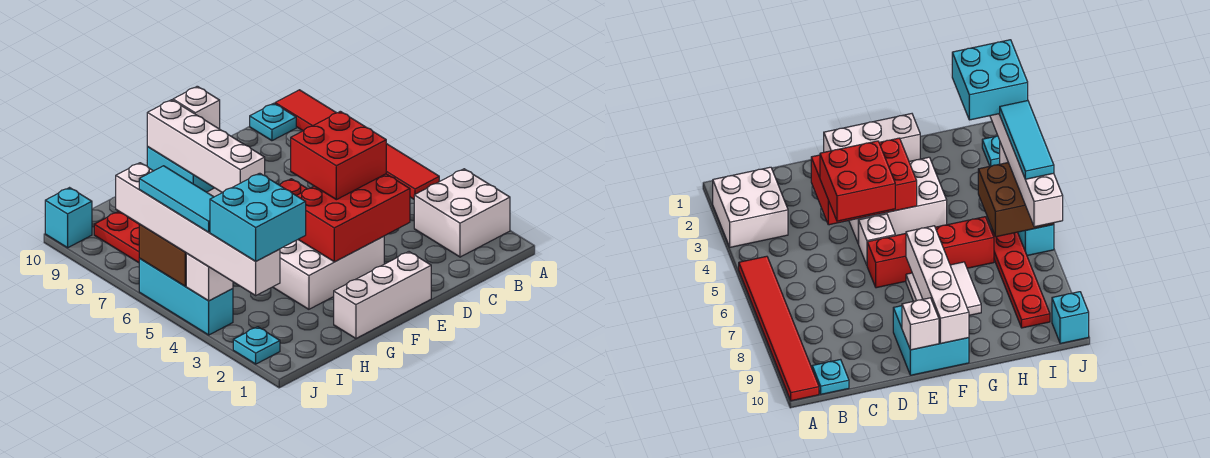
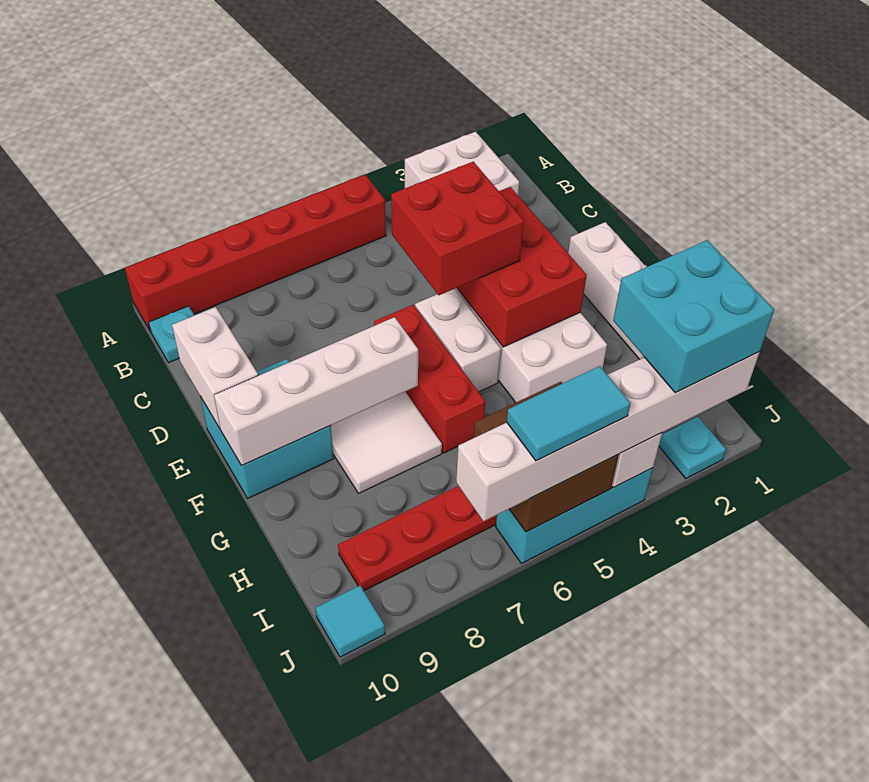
red tile A5:A10 level 1 -> red brick A5:A10 level 1
white brick E5 level 1 -> white brick E5:F5 level 1
red brick E6:H6 level 1 -> red brick E6:G6 level 1
white brick E10 level 2 -> white brick D10:E10 level 2
cyan tile J4:J6 level 4 -> cyan tile J5:J6 level 4
cyan brick J10 level 1 -> cyan tile J10 level 1

